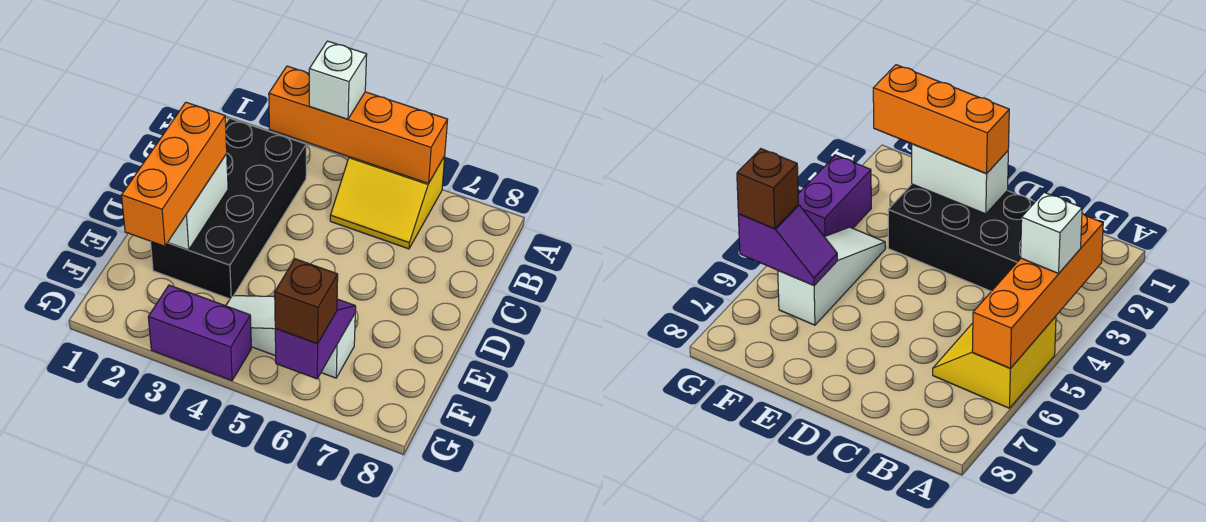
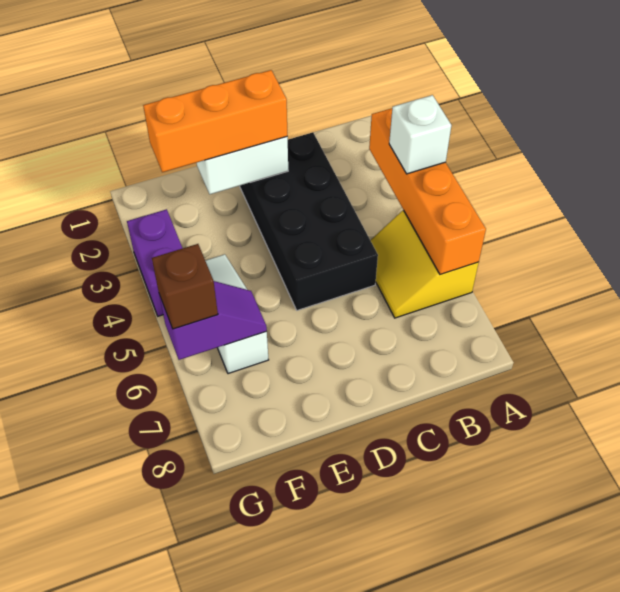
black brick B2:E3 level 1 -> black brick C2:D5 level 1

